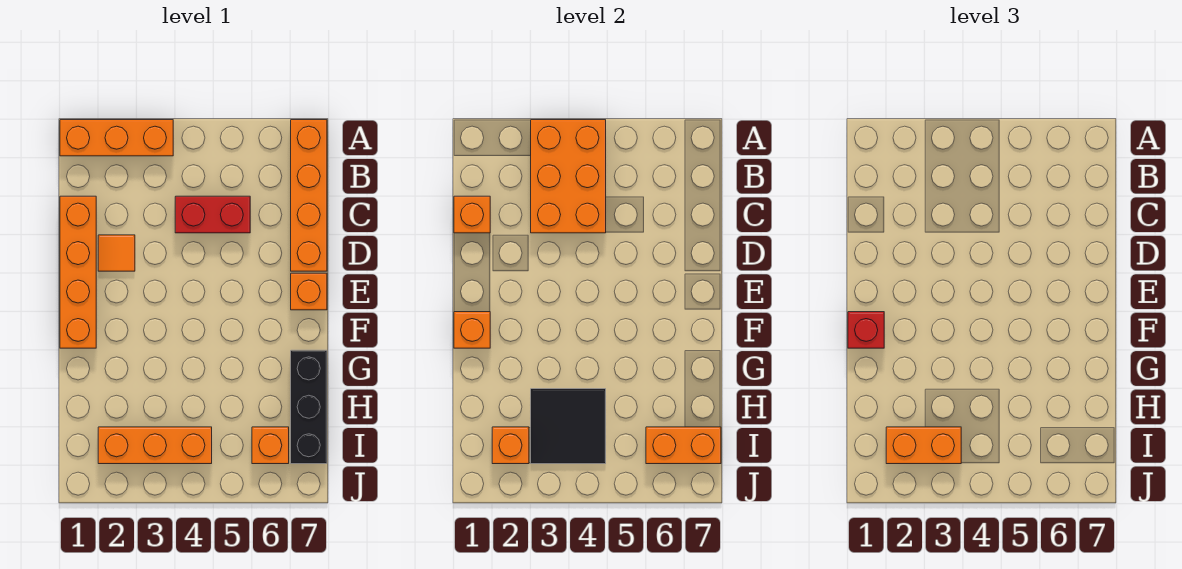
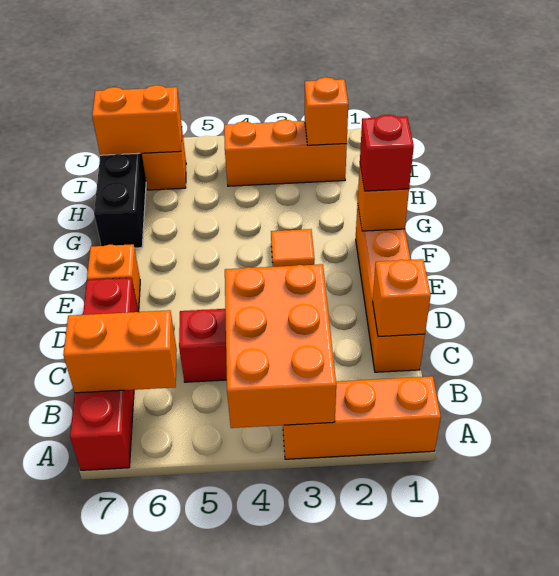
orange brick A7:D7 level 1 -> red brick A7:D7 level 1
orange tile D2 level 1 -> orange tile F3 level 1
black tile H3:I4 level 2 -> none
orange brick I2:I3 level 3 -> orange brick B6:B7 level 2

